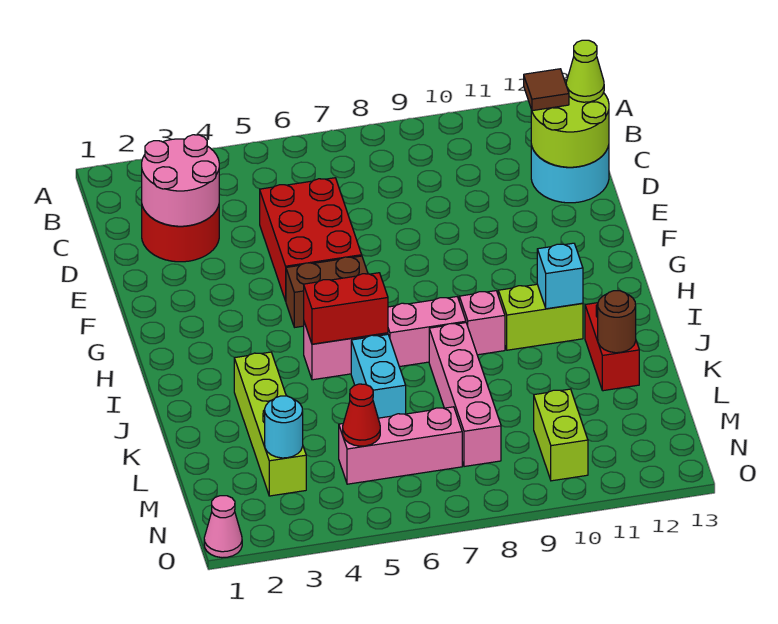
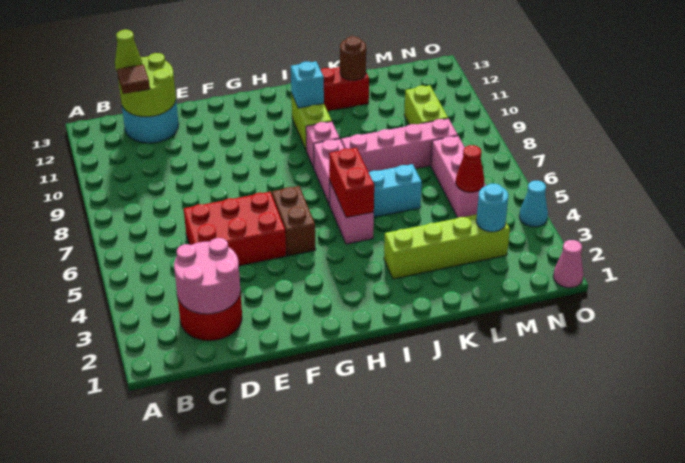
lime brick M10:N10 level 1 -> lime brick M9:M10 level 1
none -> cyan cone O4 level 1

